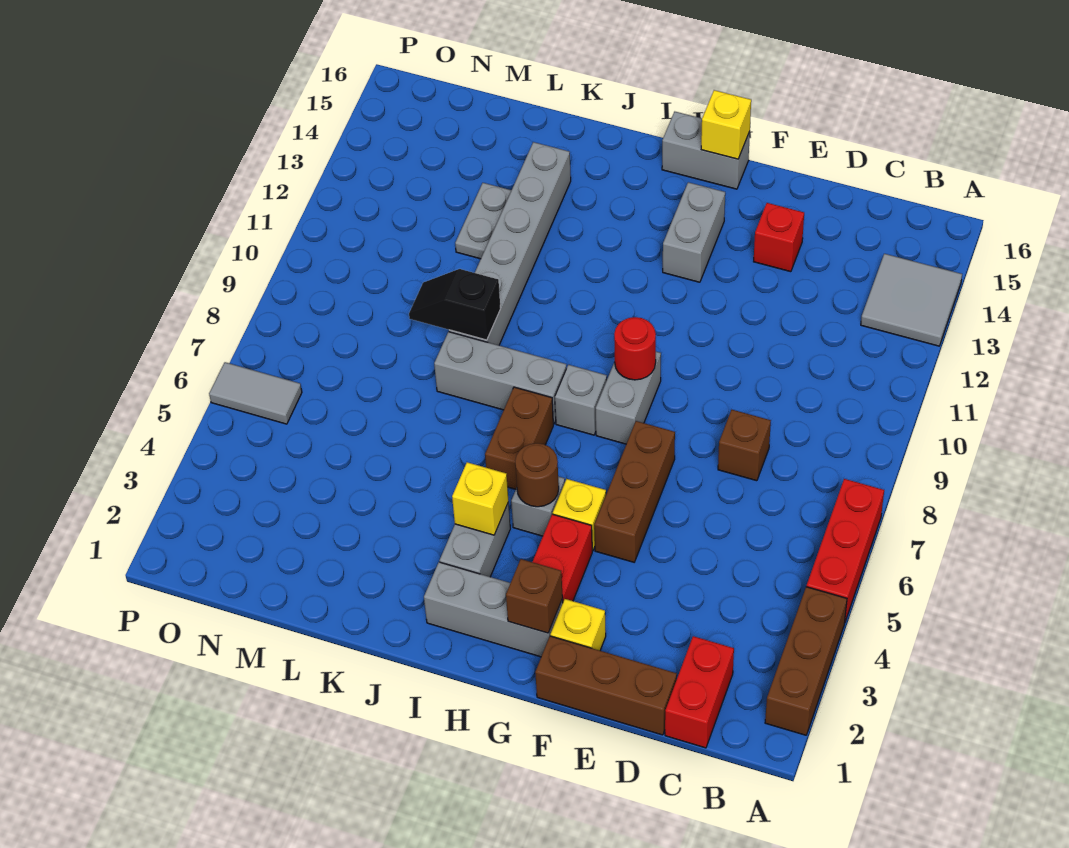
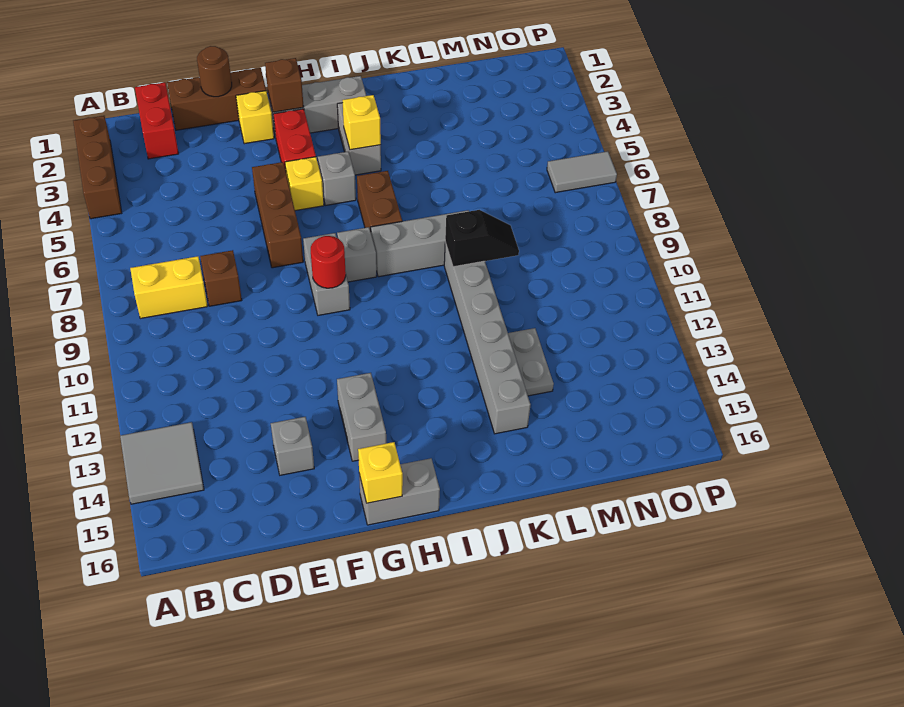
red brick A5:A7 level 1 -> none
none -> yellow brick B8:C8 level 1
red brick E14 level 1 -> grey brick E14 level 1
brown round brick H5 level 2 -> brown round brick E1 level 2

